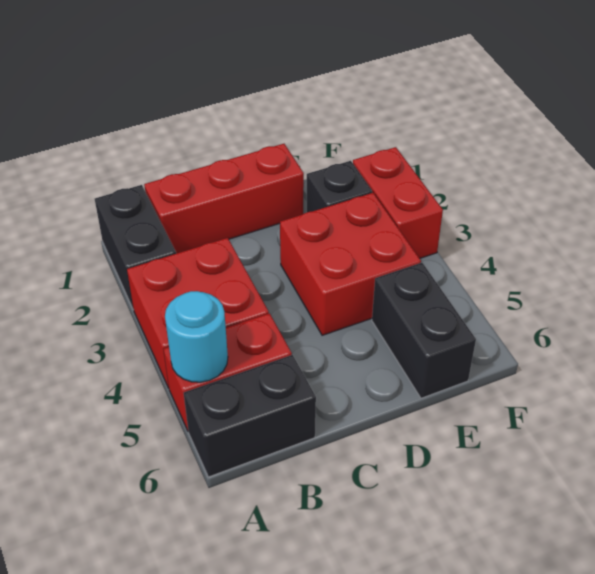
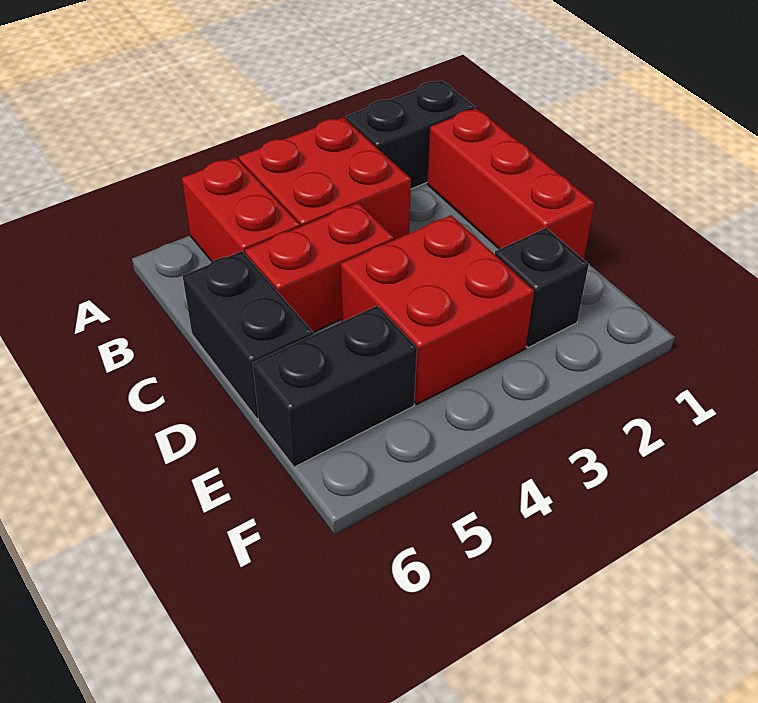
cyan round brick A5 level 2 -> none
black brick A6:B6 level 1 -> black brick C6:D6 level 1
red brick F2:F3 level 1 -> red brick C4:C5 level 1

